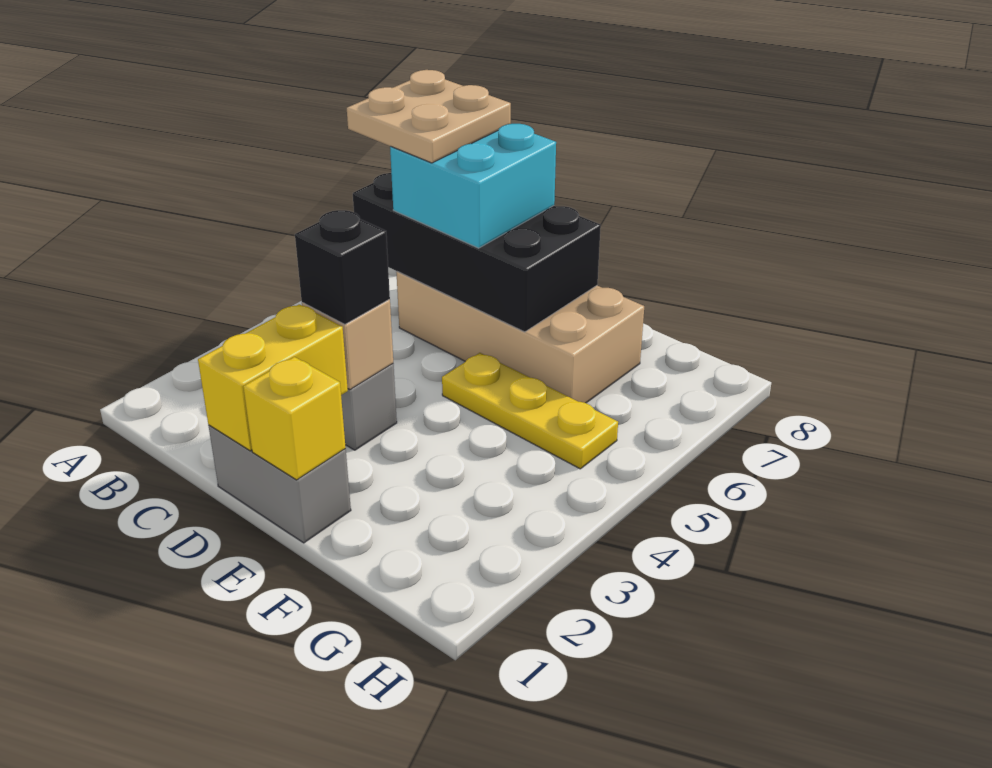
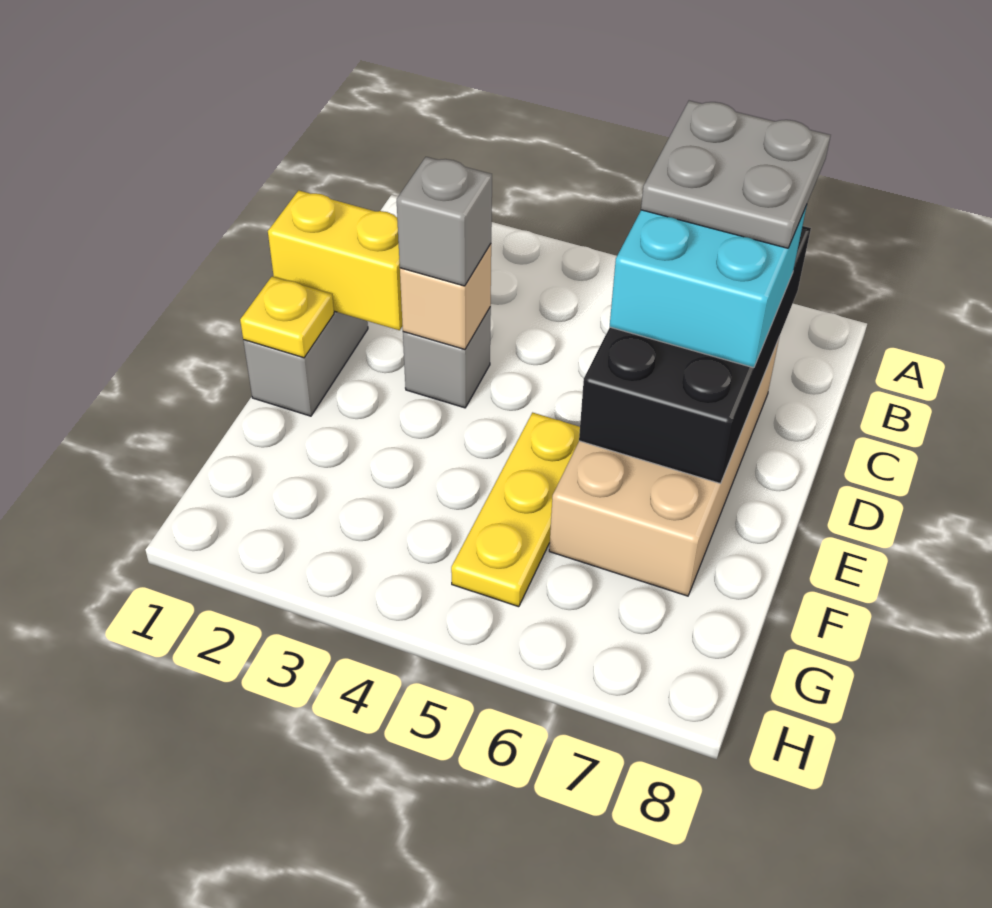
tan plate B6:C7 level 4 -> grey plate B6:C7 level 4
black brick D3 level 3 -> grey brick D3 level 3
yellow brick E1 level 2 -> yellow plate E1 level 2

